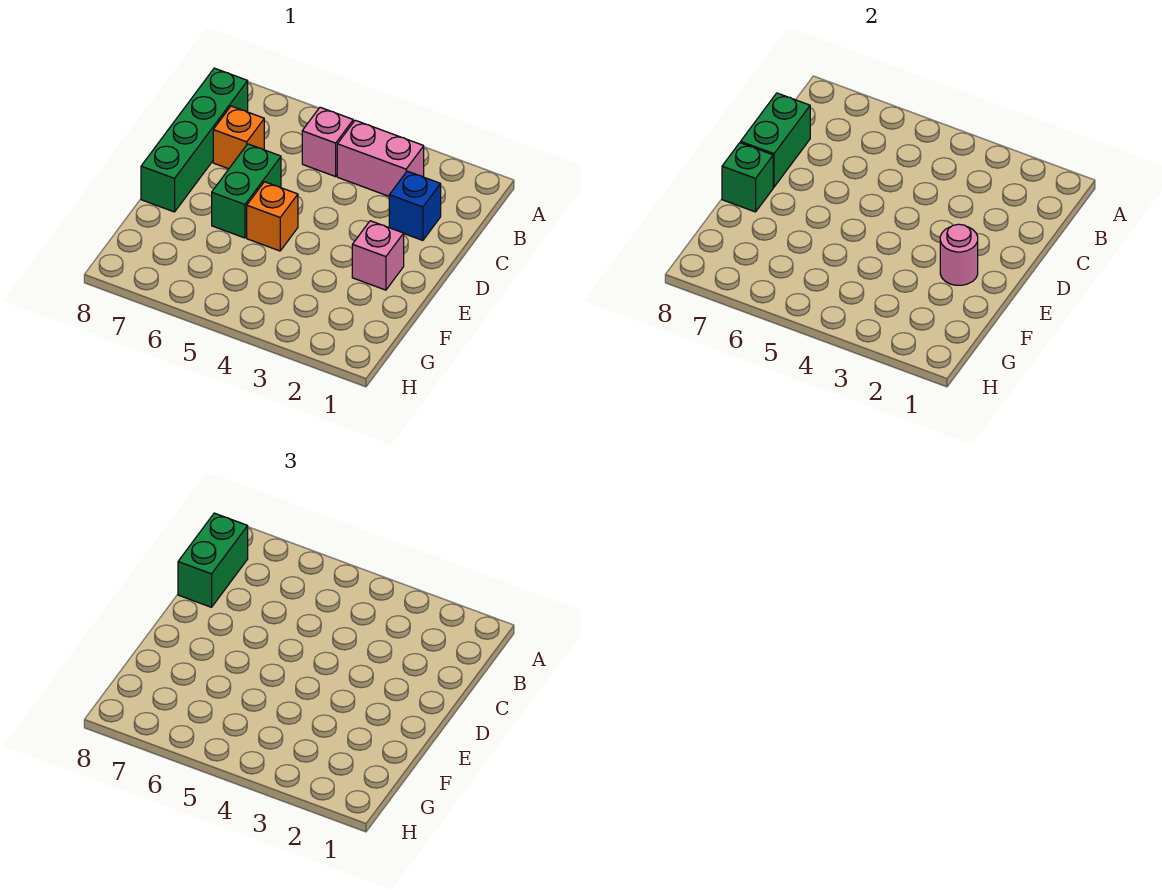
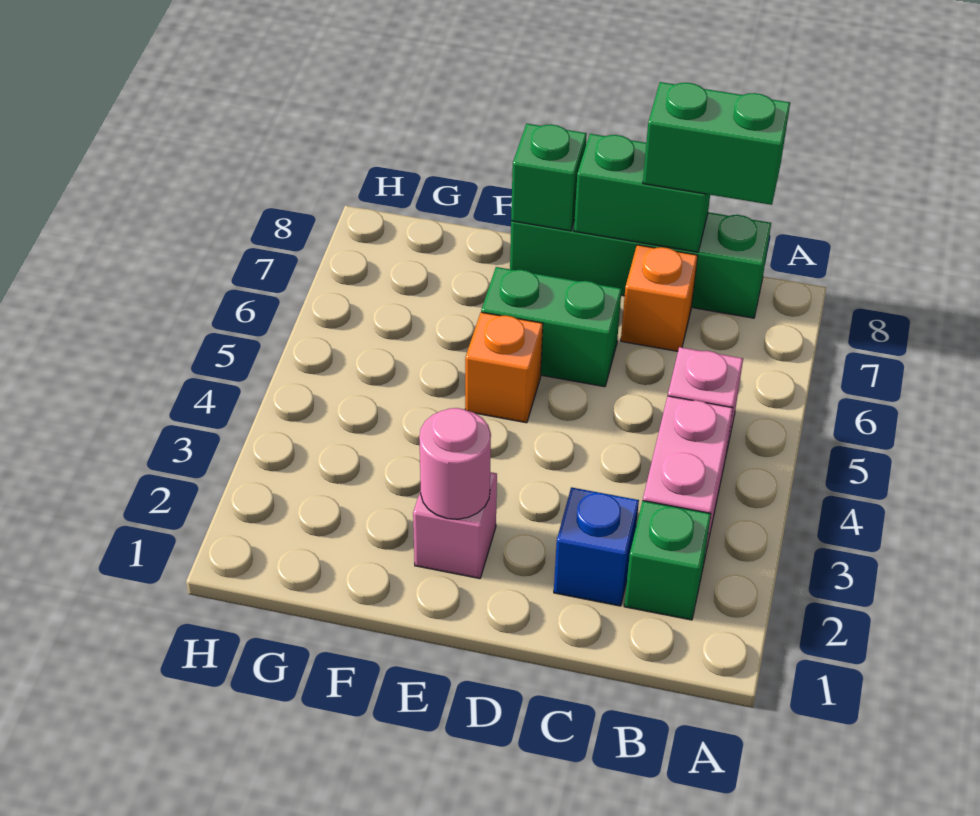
none -> green brick B2 level 1

